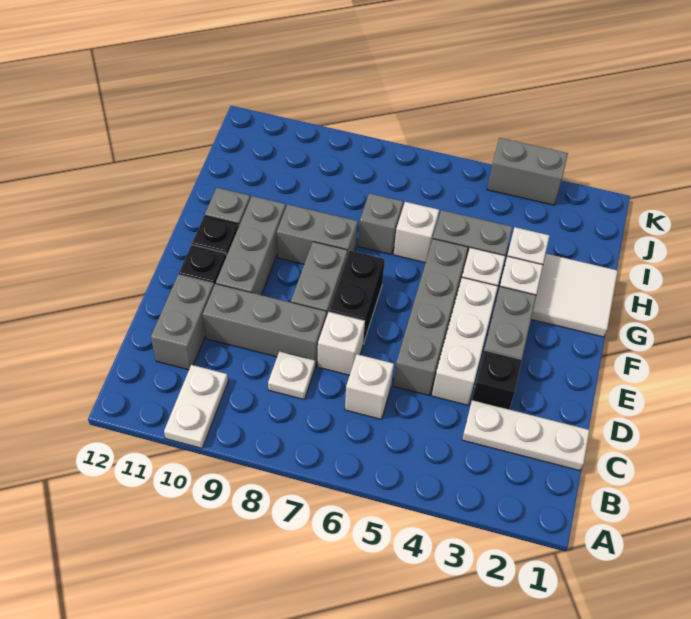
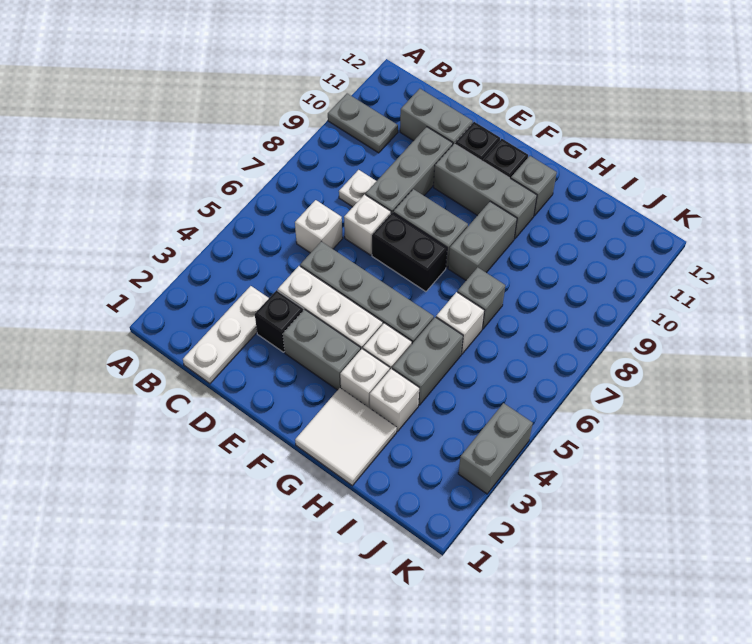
white plate A10:B10 level 1 -> grey plate A10:B10 level 1

